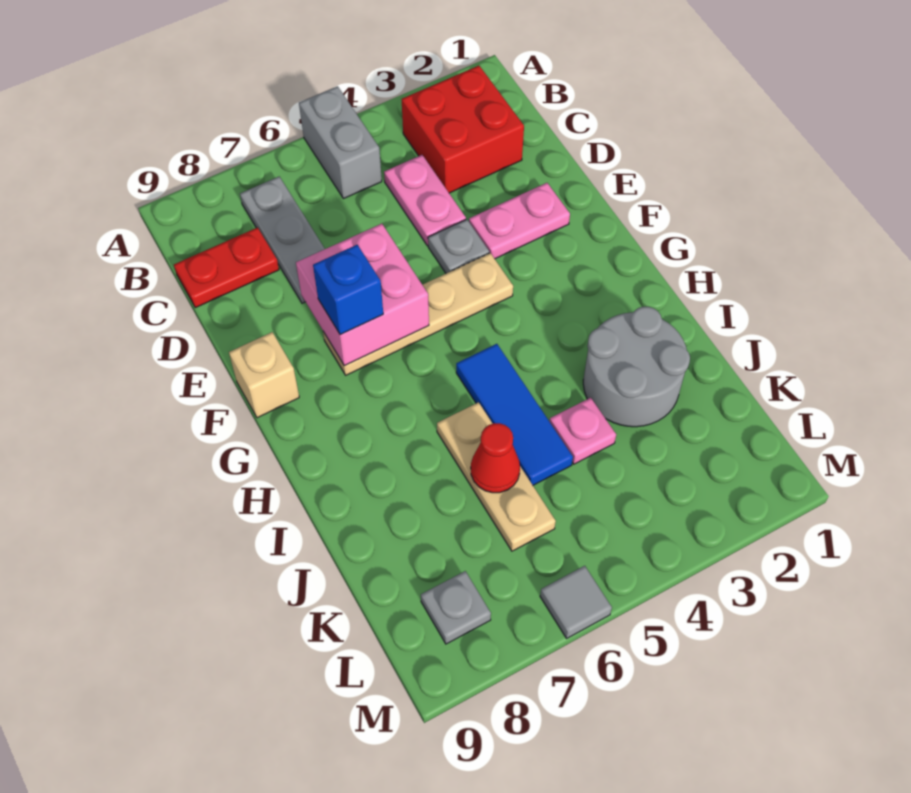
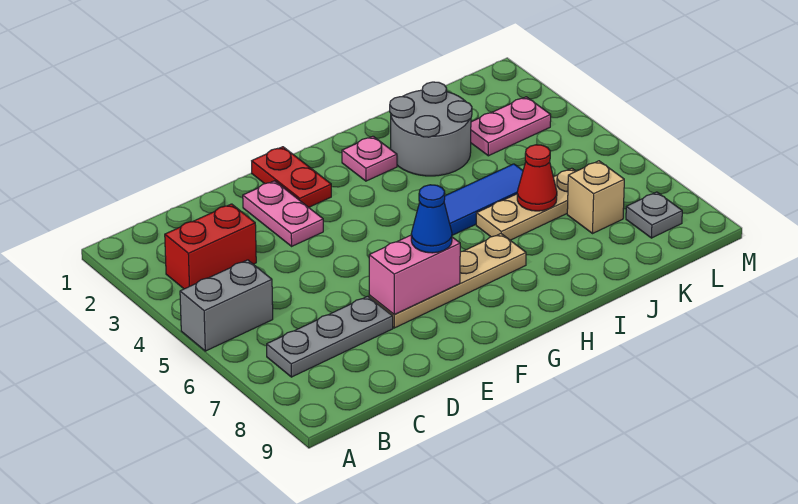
red brick B2:C3 level 1 -> red brick B3:C3 level 1
pink plate C4:D4 level 1 -> pink plate K3:L3 level 1
red plate C8:C9 level 1 -> red plate F1:F2 level 1
grey plate E4 level 1 -> none
pink brick E6:F7 level 2 -> pink brick E7:F7 level 2
tan plate F4:F7 level 1 -> tan plate E7:H7 level 1
blue brick F7 level 3 -> blue cone F7 level 3
tan brick F9 level 1 -> tan brick K7 level 1
pink plate J4 level 1 -> pink plate H2 level 1
grey tile M6 level 1 -> none

